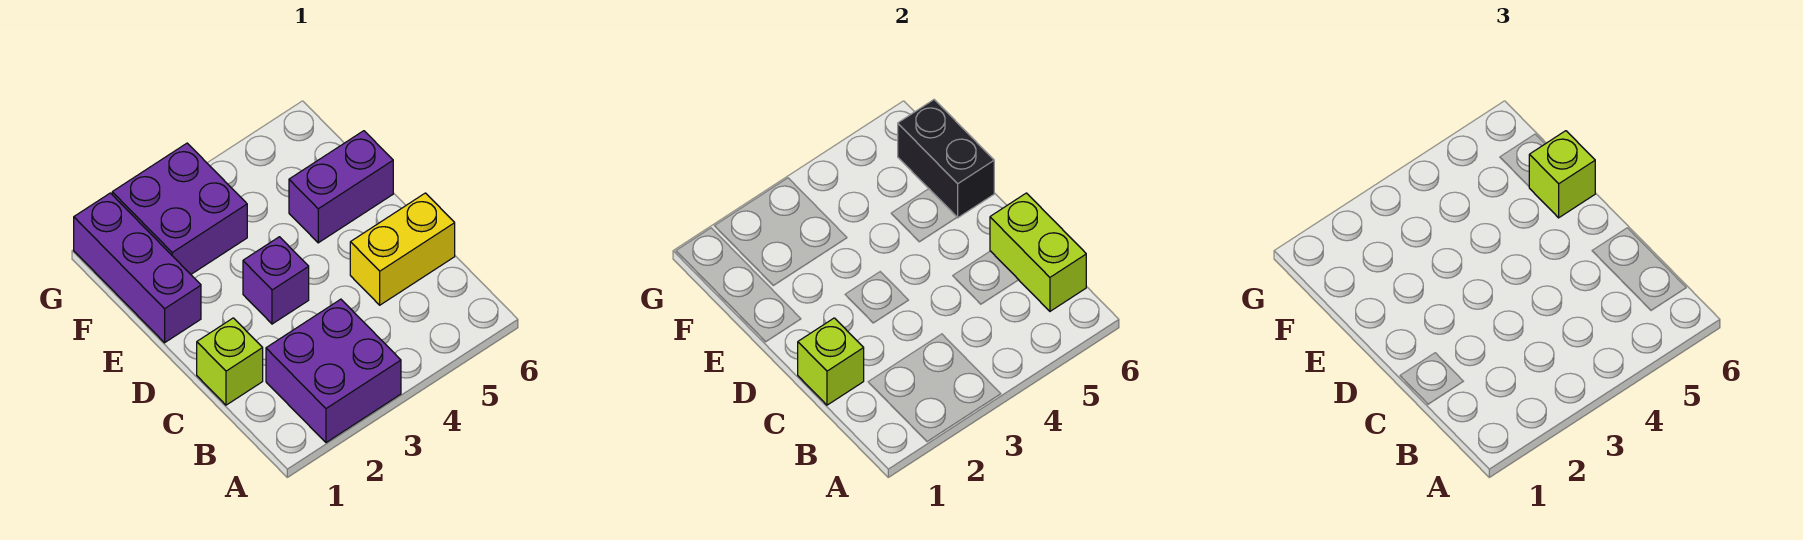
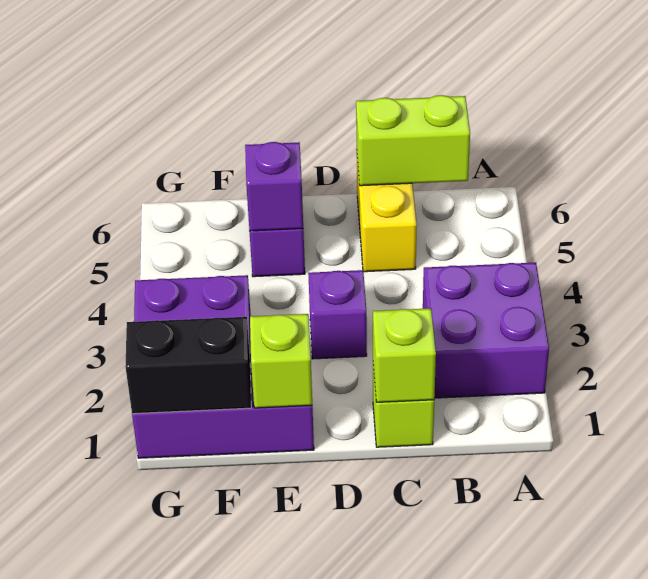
none -> purple brick E5 level 2
black brick E6:F6 level 2 -> black brick F1:G1 level 2
lime brick E6 level 3 -> lime brick E1 level 2

